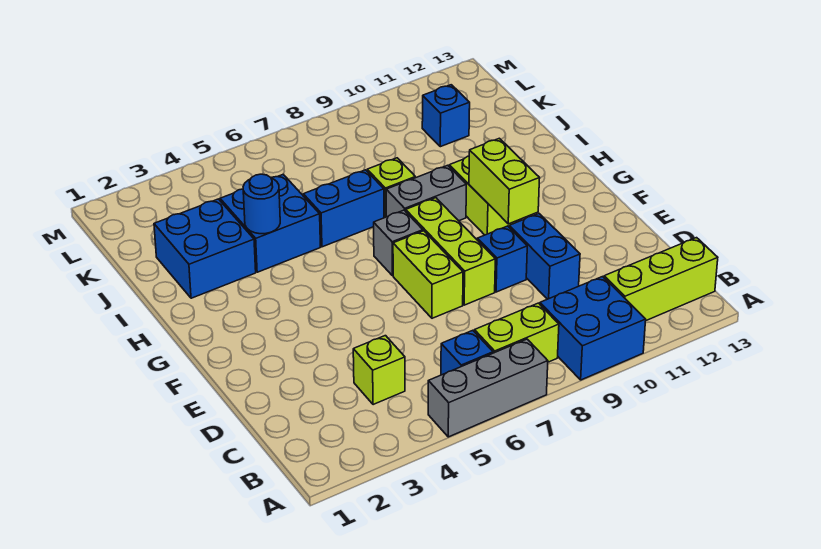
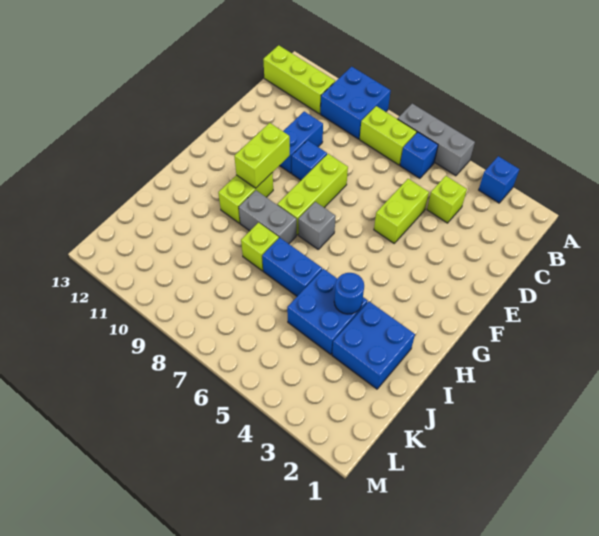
lime brick E7:F7 level 1 -> lime brick D5:E5 level 1
blue brick K11 level 1 -> blue brick A3 level 1

